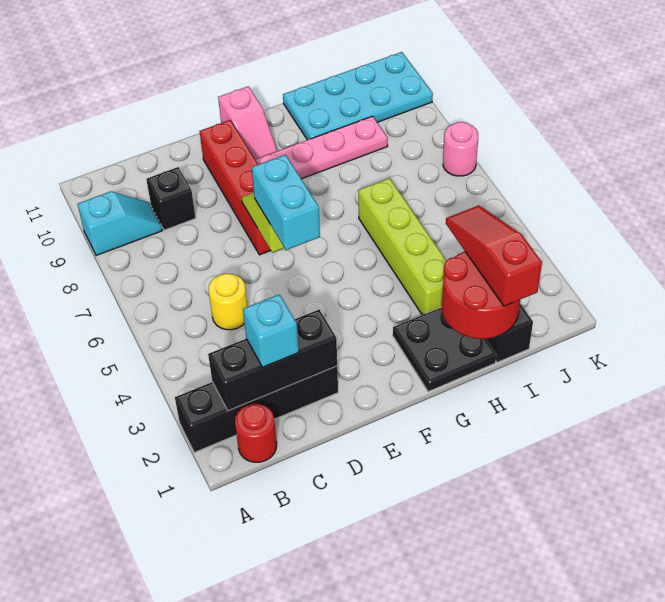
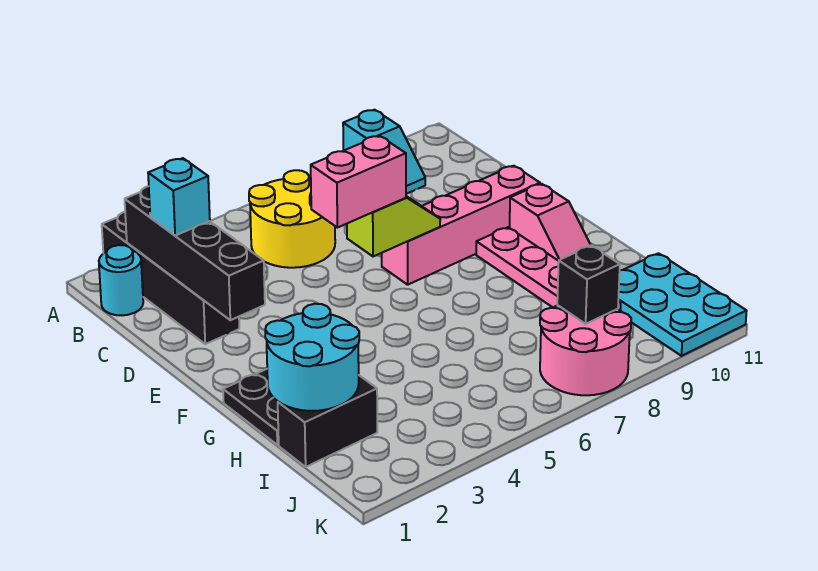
red round brick B1 level 1 -> cyan round brick B1 level 1
black brick B2:D2 level 2 -> black brick B2:E2 level 2
yellow round brick C5 level 1 -> yellow round brick B5:C6 level 1
black brick C9 level 1 -> black brick J8 level 2
cyan brick E5:E6 level 3 -> pink brick E5:E6 level 3
red brick E7:E10 level 1 -> pink brick E7:E10 level 1
pink slope F10:F11 level 1 top 11 -> pink slope F10:G10 level 1 top F
red round brick H1:I2 level 2 -> cyan round brick H1:I2 level 2
lime brick H3:H6 level 1 -> none
cyan plate H10:K11 level 1 -> cyan plate I10:K11 level 1
red slope I1:I3 level 3 top 1 -> none
pink round brick K7 level 1 -> pink round brick J7:K8 level 1

